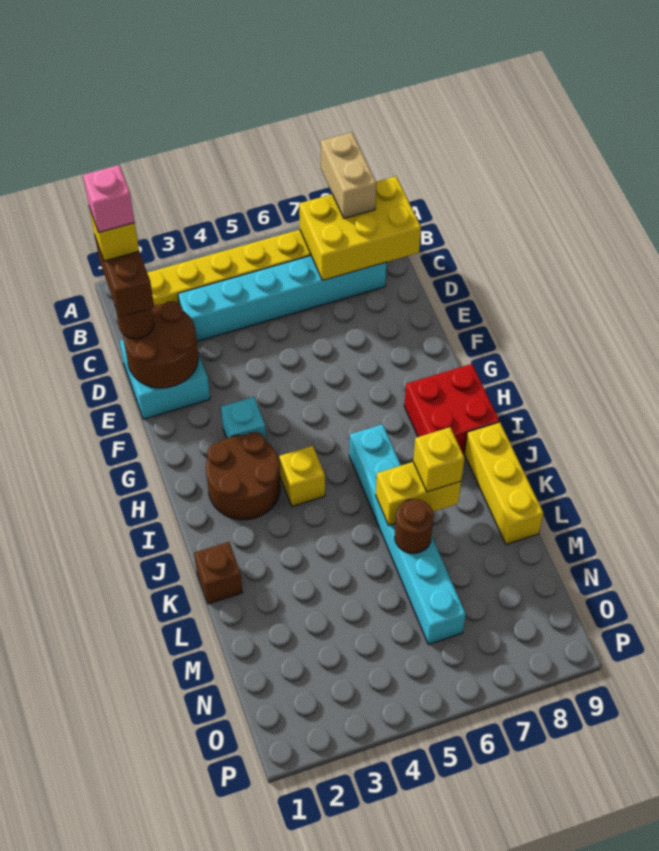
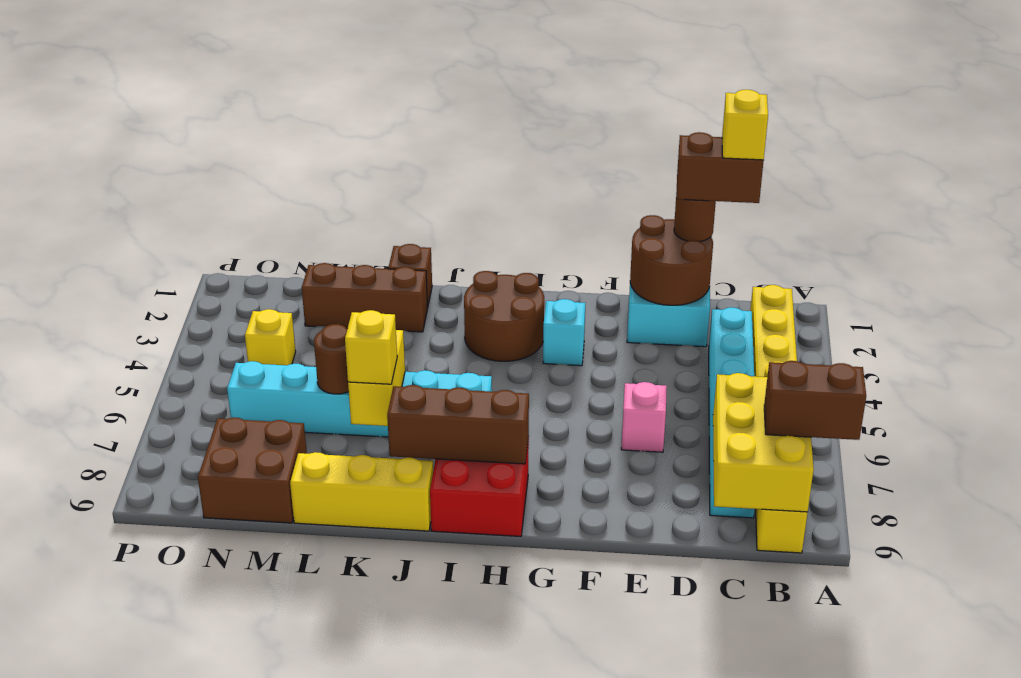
tan brick A8:B8 level 3 -> brown brick A8:B8 level 3
pink brick C1 level 6 -> pink brick E6 level 1
none -> brown brick H8:J8 level 2
yellow brick I4 level 1 -> yellow brick N4 level 1
none -> brown brick K2:M2 level 1
none -> brown brick M8:N9 level 1

